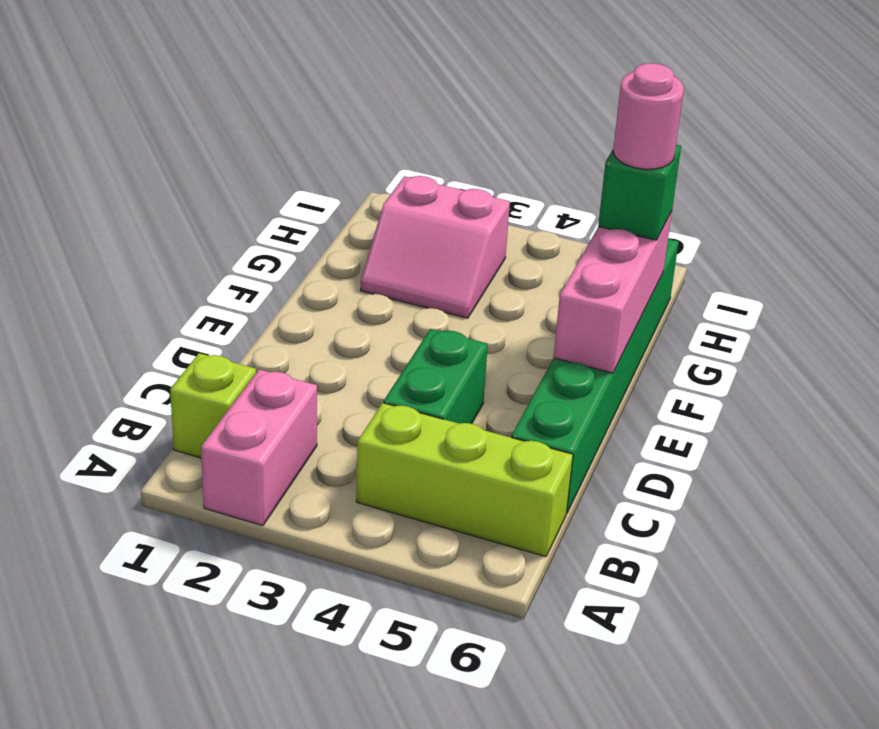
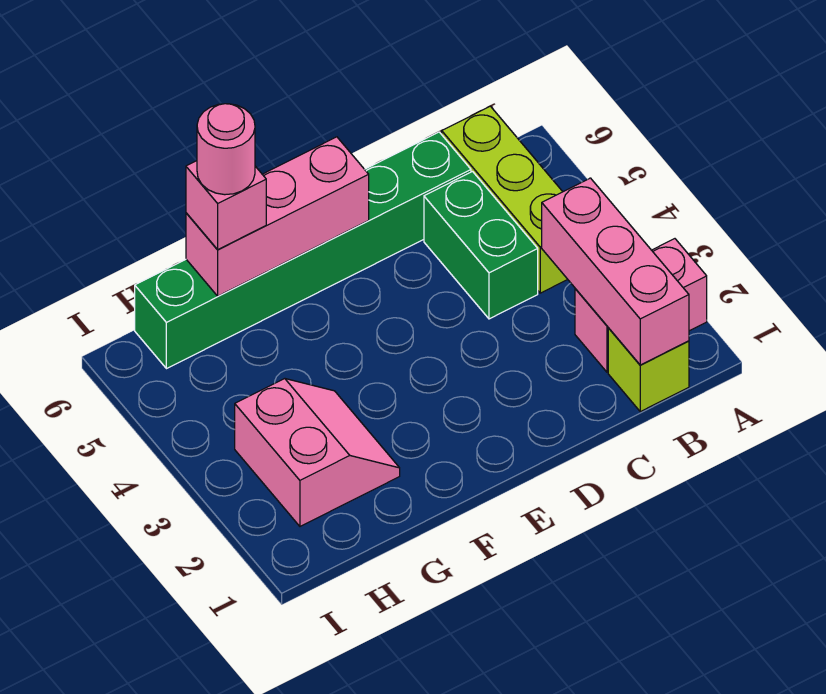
none -> pink brick B1:B3 level 2
green brick C4:D4 level 1 -> green brick C4:C5 level 1
green brick G6 level 3 -> pink brick G6 level 3

